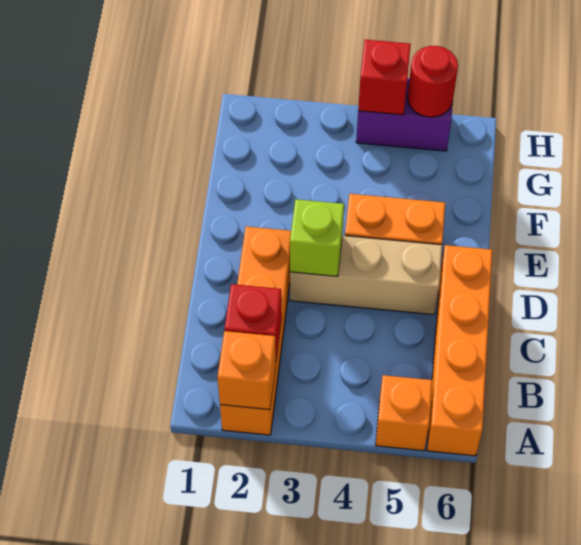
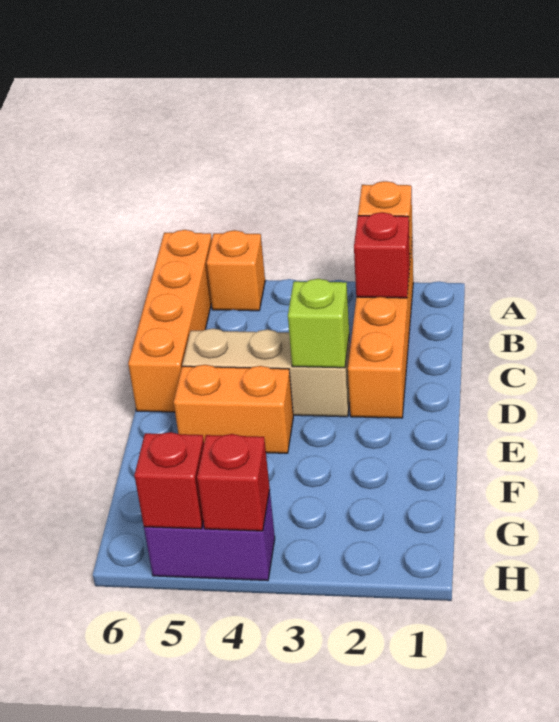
red round brick H5 level 2 -> red brick H5 level 2

